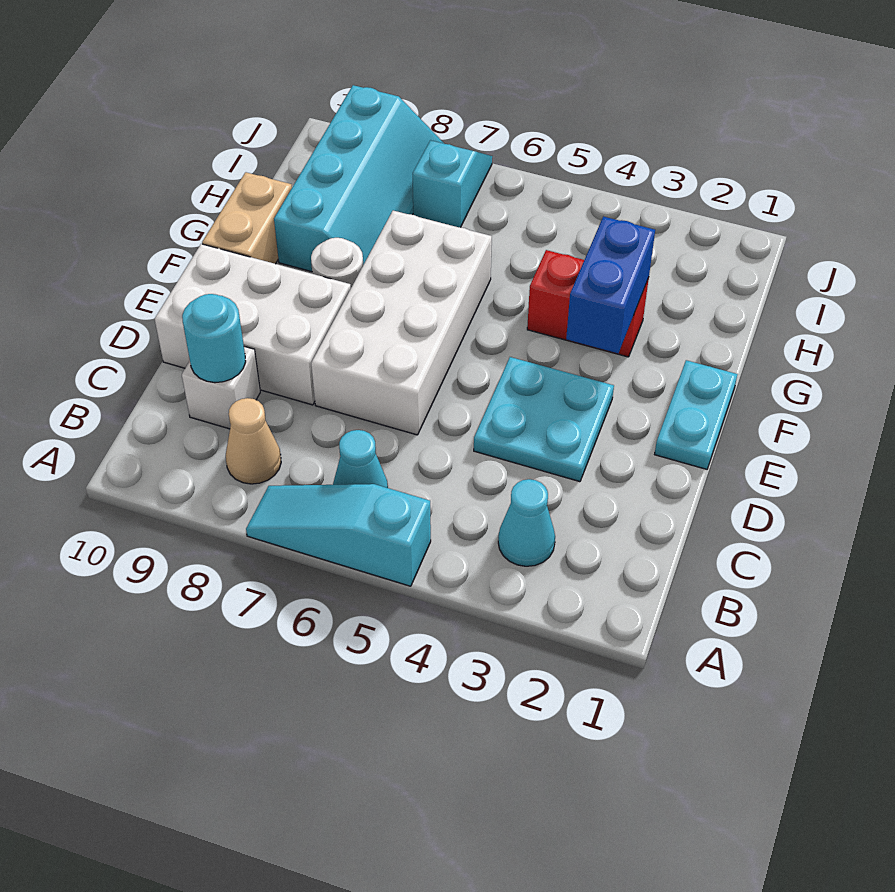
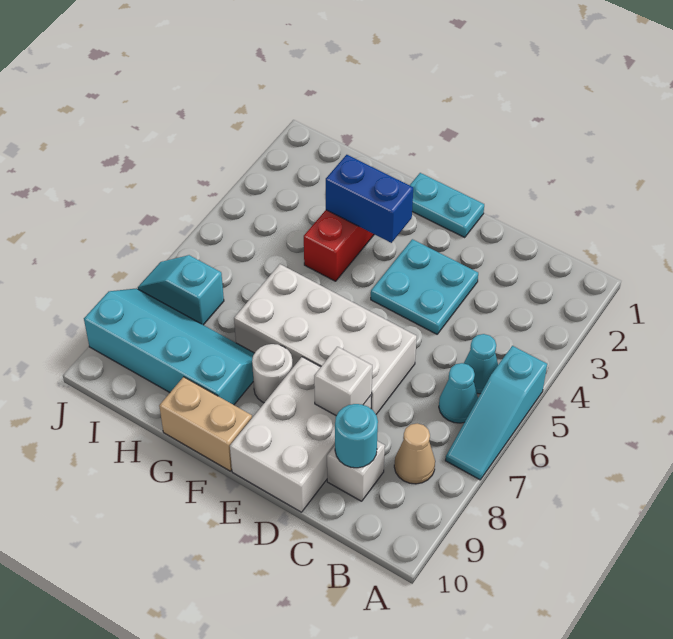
cyan cone B3 level 1 -> cyan cone B5 level 1
none -> white brick D8 level 2

